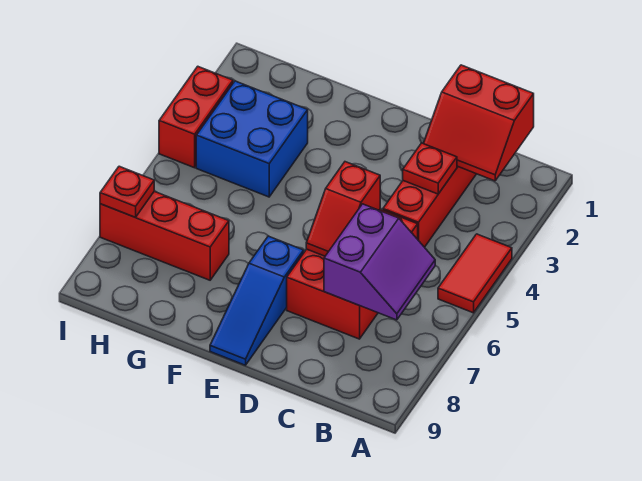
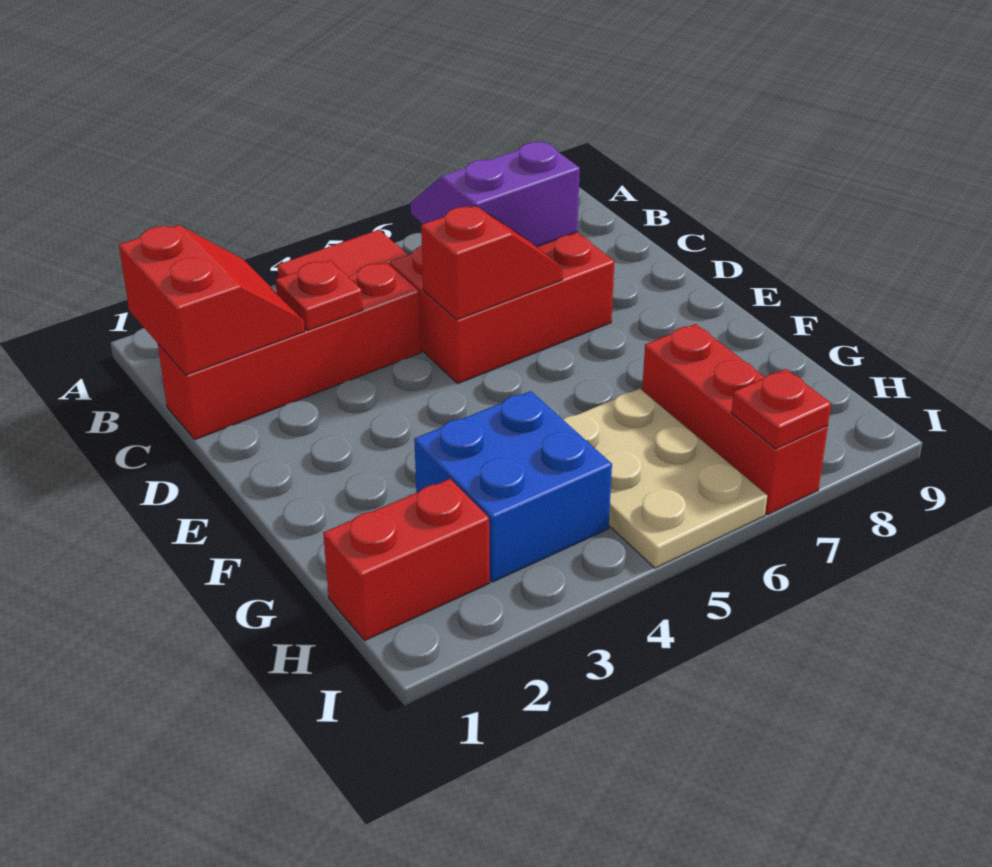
blue slope E7:E9 level 1 top 7 -> none
none -> tan plate G5:I6 level 1
red brick I3:I4 level 1 -> red brick H1:H2 level 1

